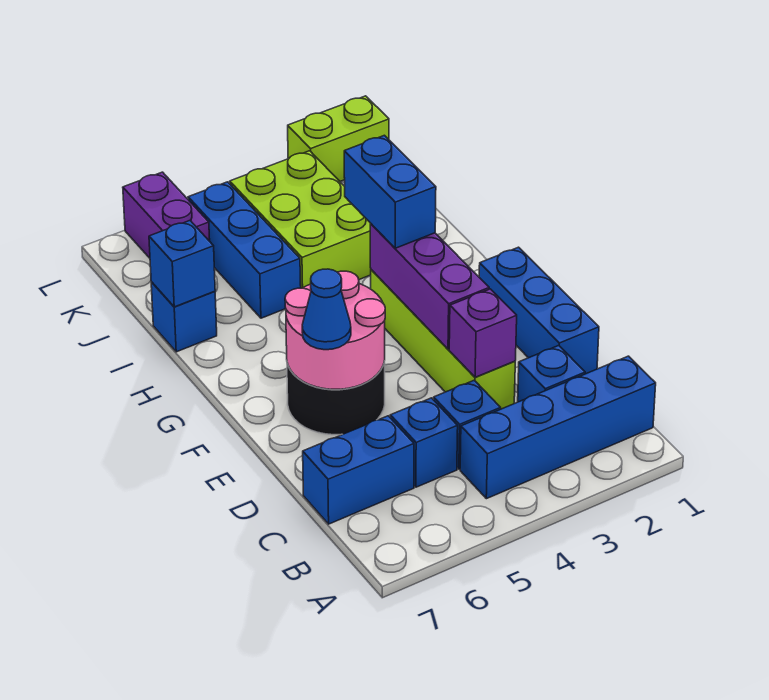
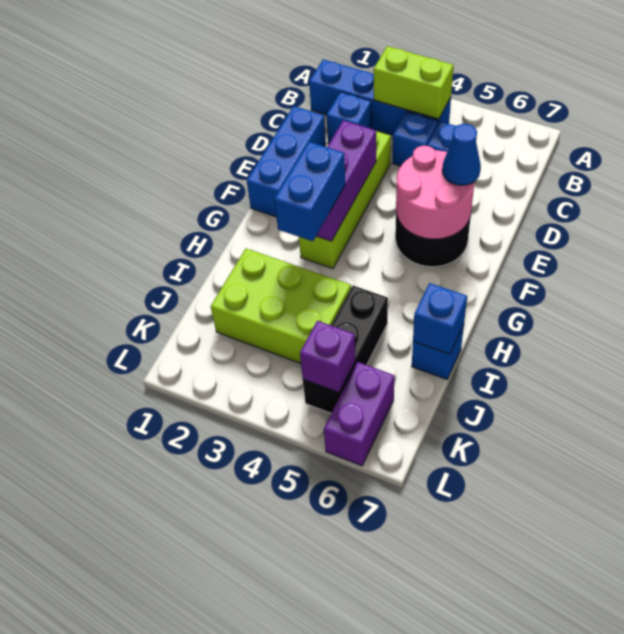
blue brick C6:C7 level 1 -> none
purple brick D3 level 2 -> purple brick K5 level 2
lime brick I3:K4 level 1 -> lime brick I2:J4 level 1
blue brick I5:K5 level 1 -> black brick I5:K5 level 1
lime brick L1:L2 level 1 -> lime brick B3:B4 level 2

